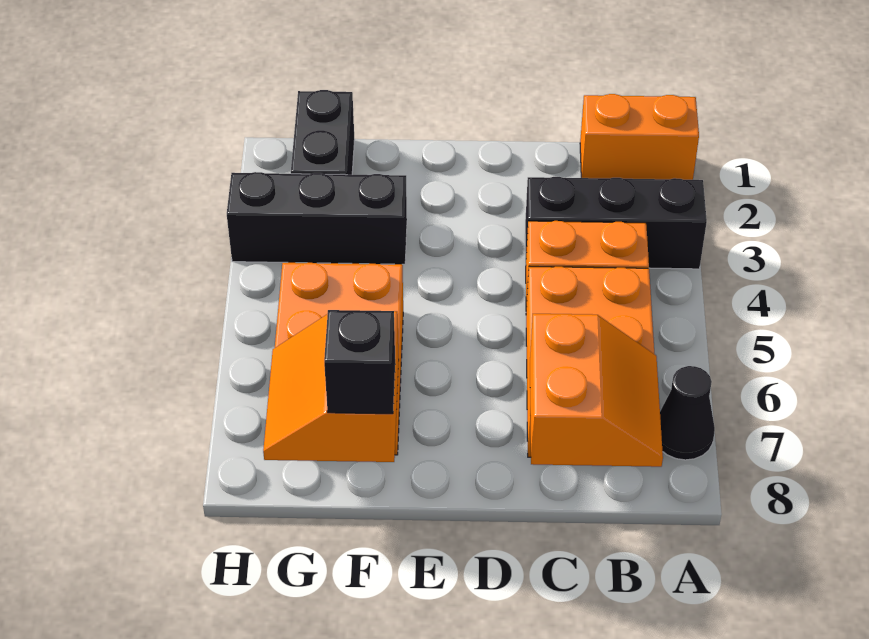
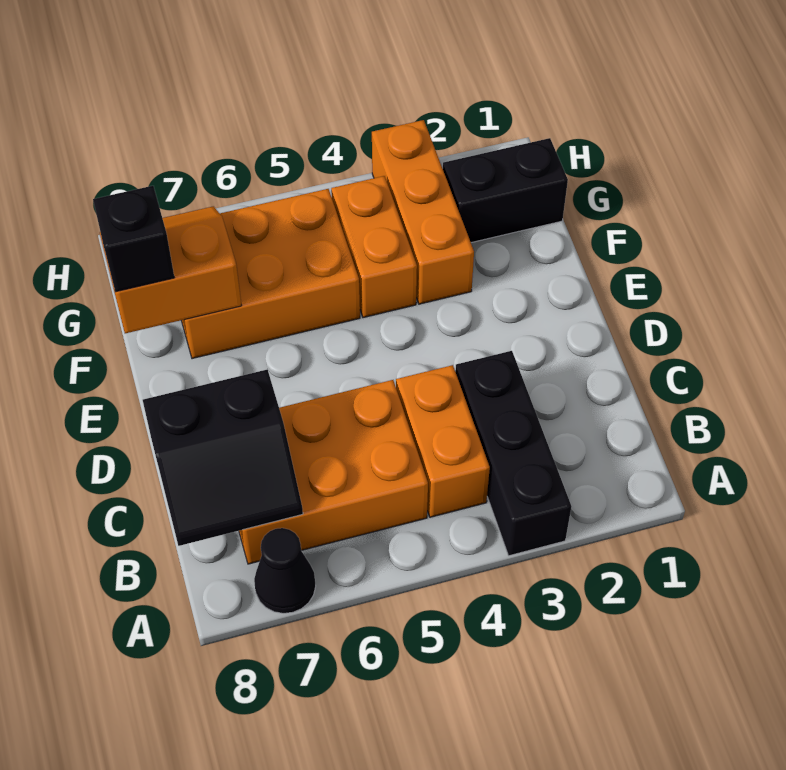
orange brick A1:B1 level 1 -> orange brick F4:G4 level 1
orange slope B7:C8 level 2 top C -> black slope B7:C8 level 2 top C
black brick F3:H3 level 1 -> orange brick F3:H3 level 1

